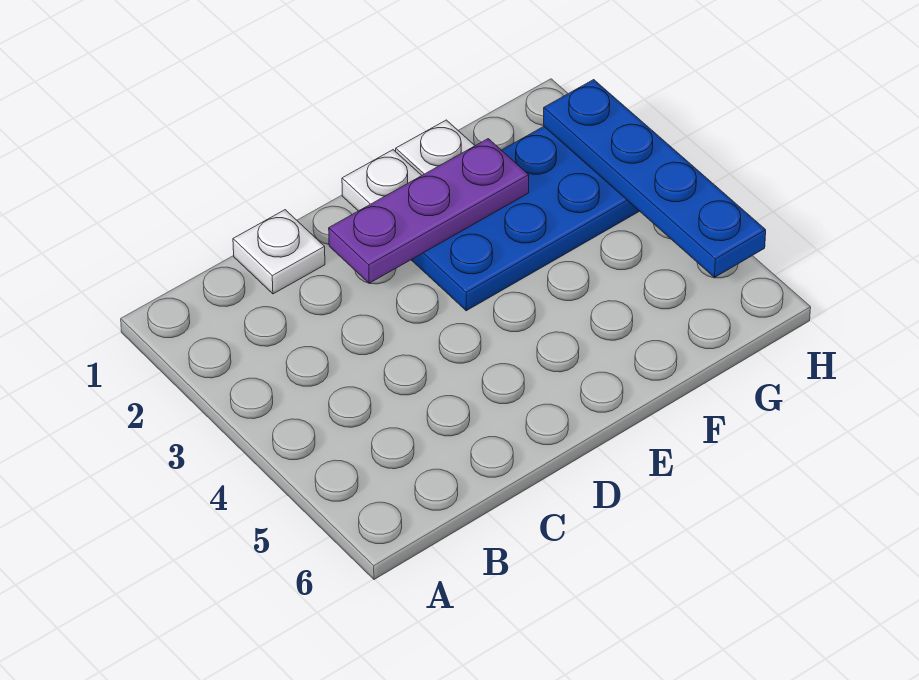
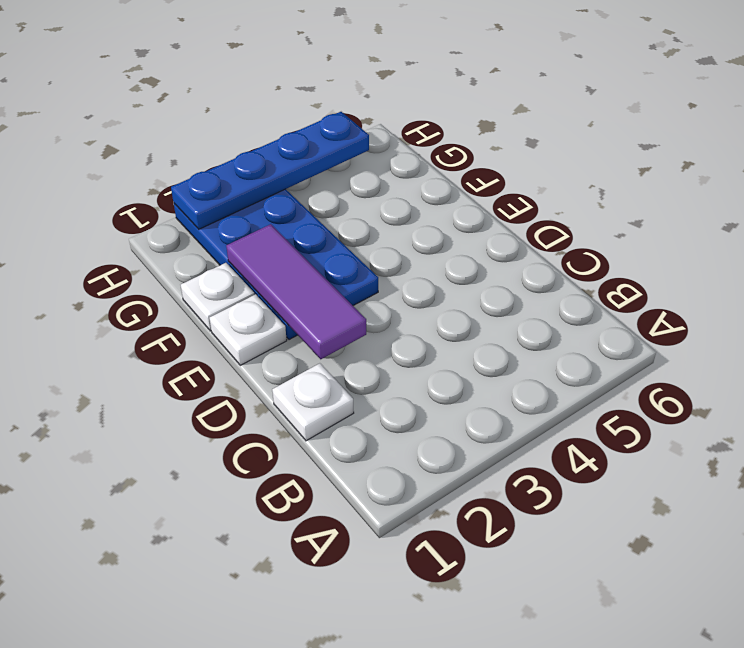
purple plate D2:F2 level 2 -> purple tile D2:F2 level 2

